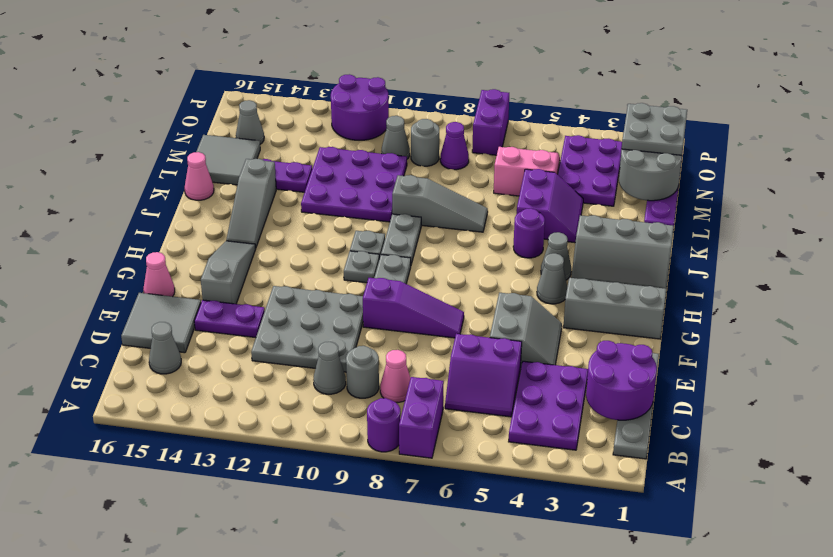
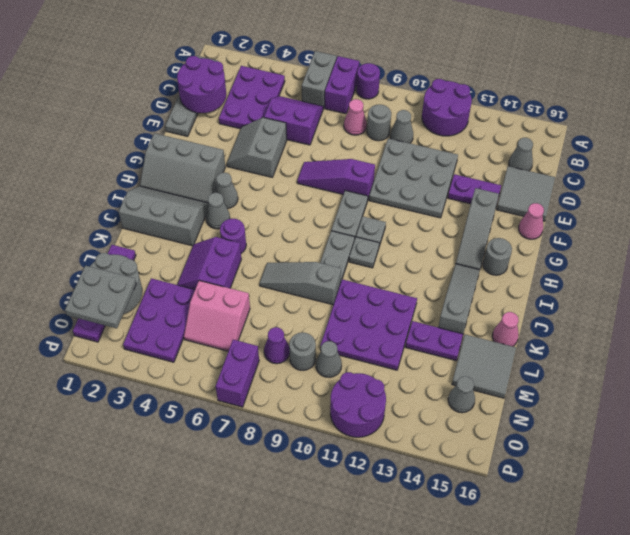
none -> grey brick A6:B6 level 1
none -> purple round brick A11:B12 level 1
none -> grey round brick H15 level 1

